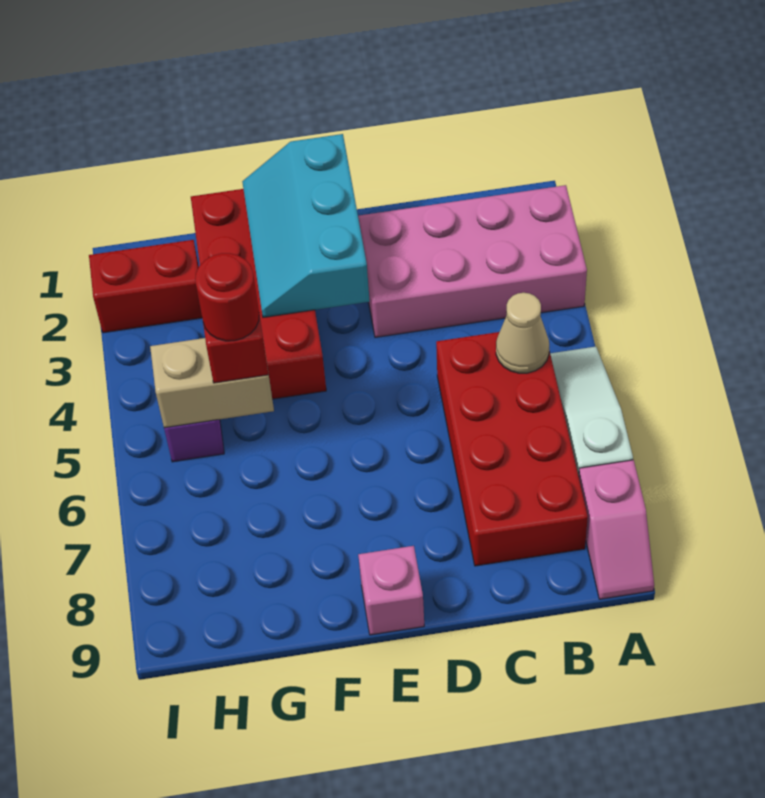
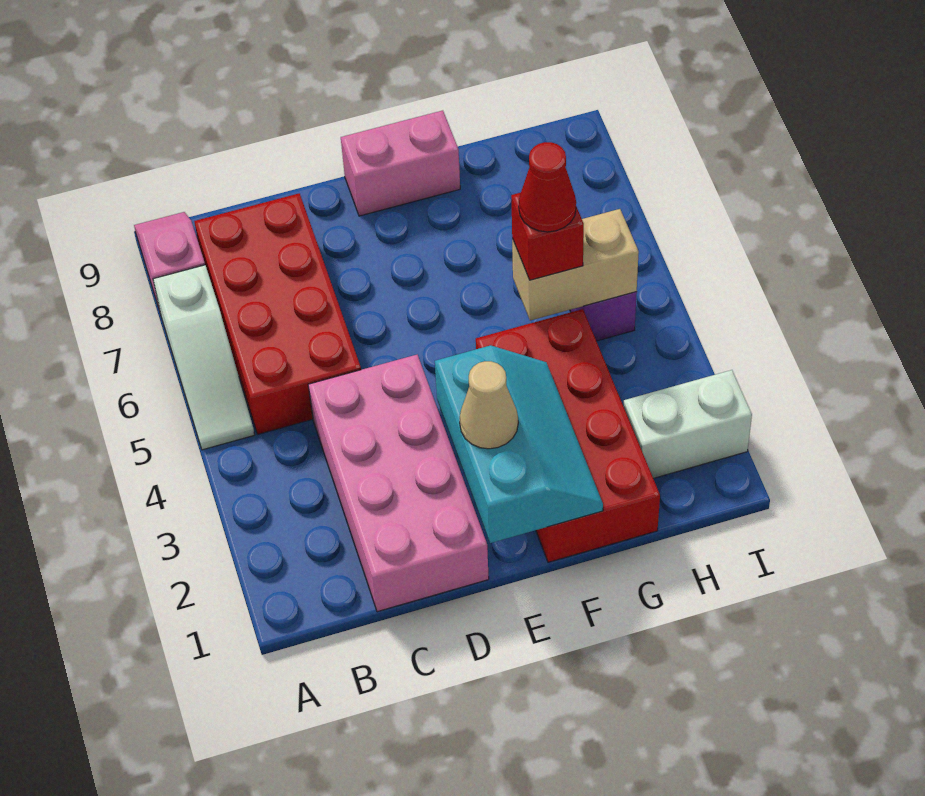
pink brick A2:D3 level 1 -> pink brick C1:D4 level 1
tan cone B5 level 2 -> tan cone E2 level 3
pink brick E9 level 1 -> pink brick E9:F9 level 1
red round brick G5 level 4 -> red cone G5 level 4
red brick H2:I2 level 1 -> white brick H2:I2 level 1

